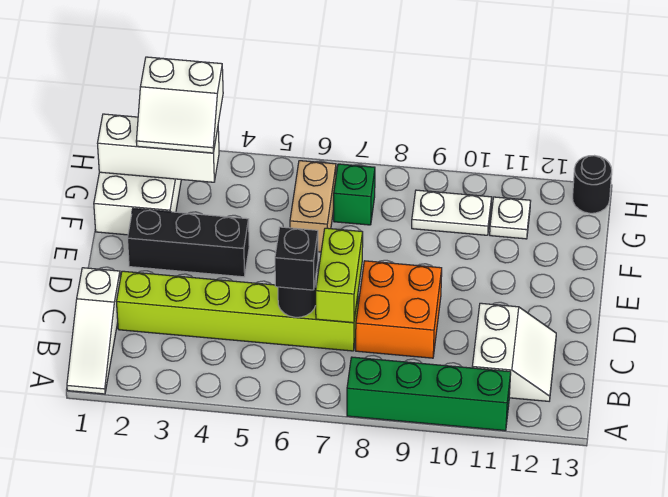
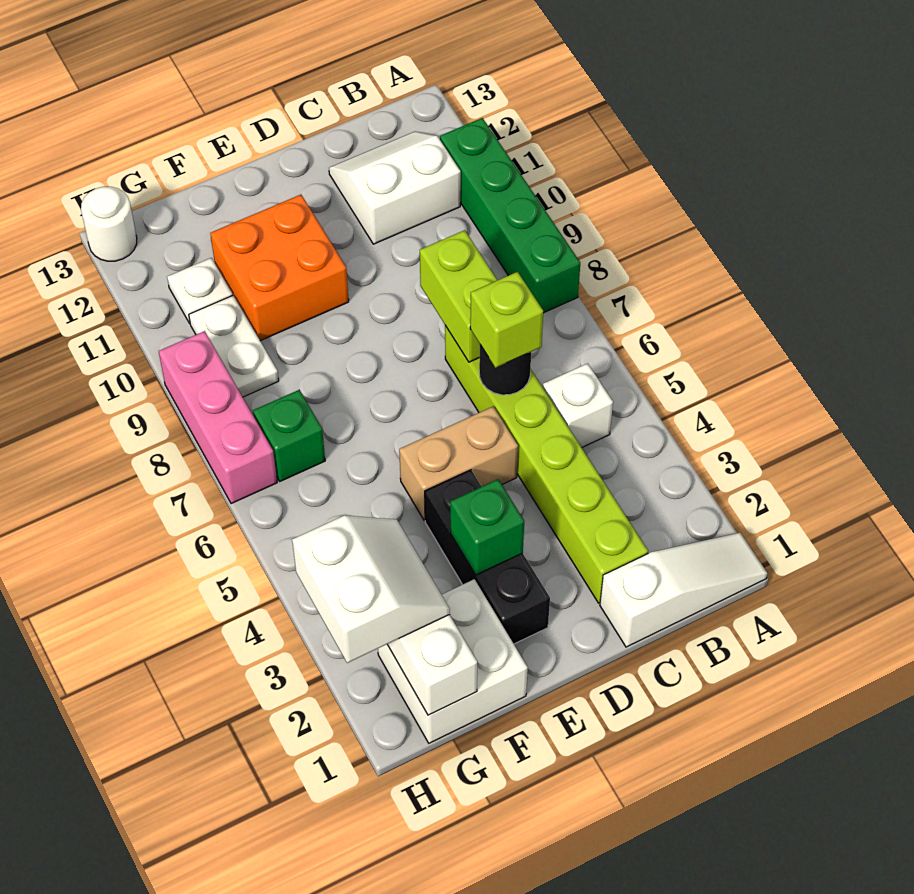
none -> white brick B5 level 1
black brick C6 level 3 -> lime brick C6 level 3
lime brick C7:D7 level 2 -> lime brick C7:C8 level 2
orange brick C8:D9 level 1 -> orange brick E10:F11 level 1
none -> green brick E3 level 2
tan brick F6:G6 level 1 -> tan brick D5:E5 level 1
none -> pink brick H7:H9 level 1
black round brick H13 level 1 -> white round brick H13 level 1

